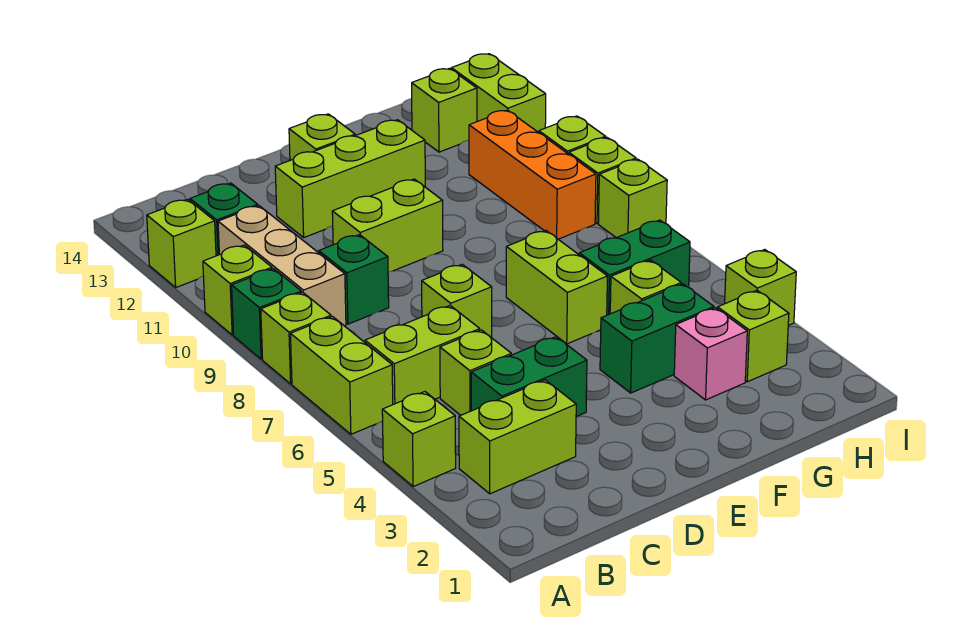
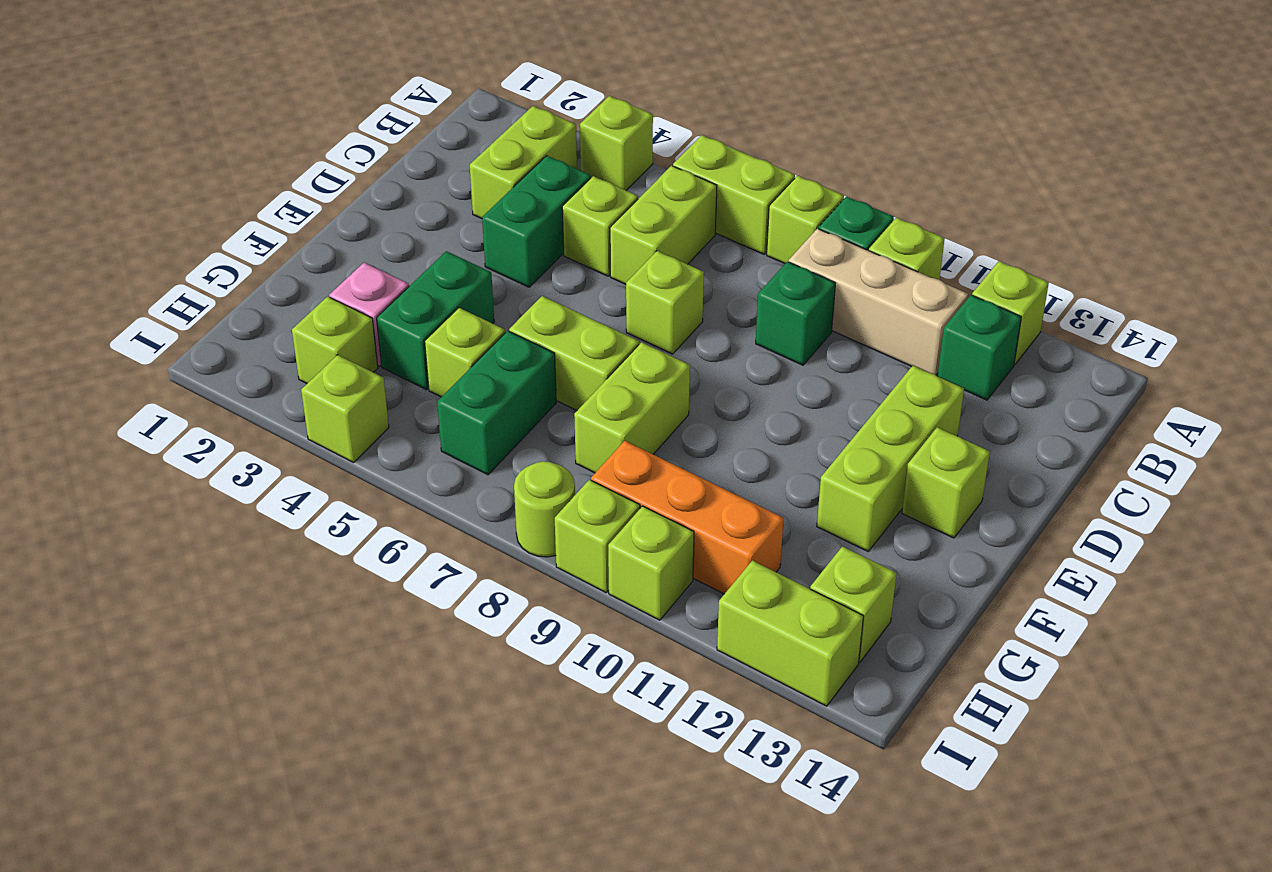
lime brick D10:E10 level 1 -> lime brick F8:G8 level 1
lime brick I8 level 1 -> lime round brick I8 level 1

